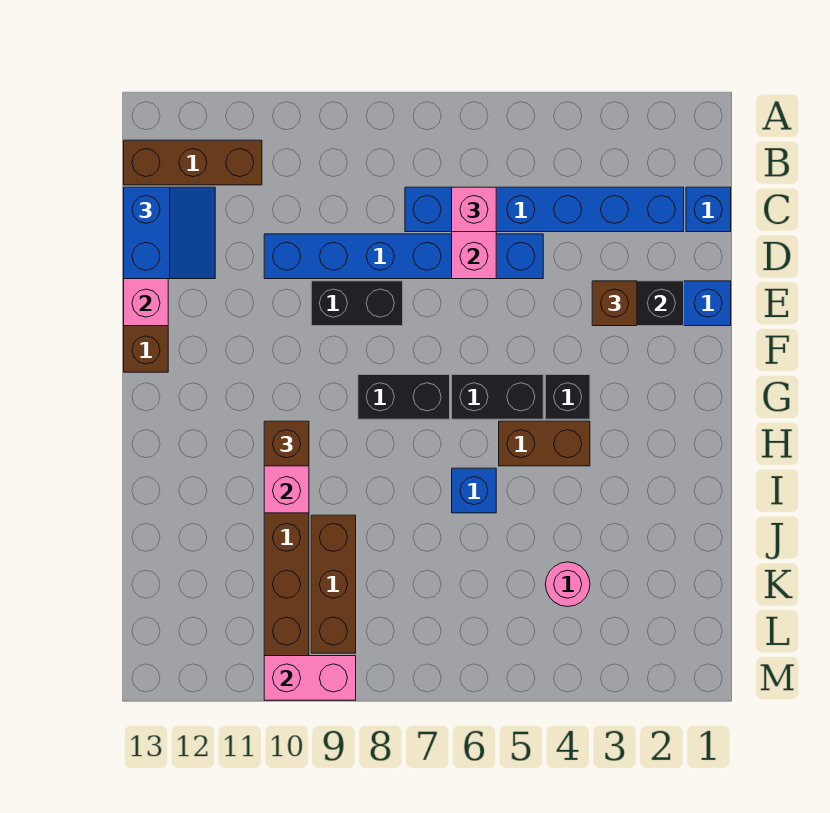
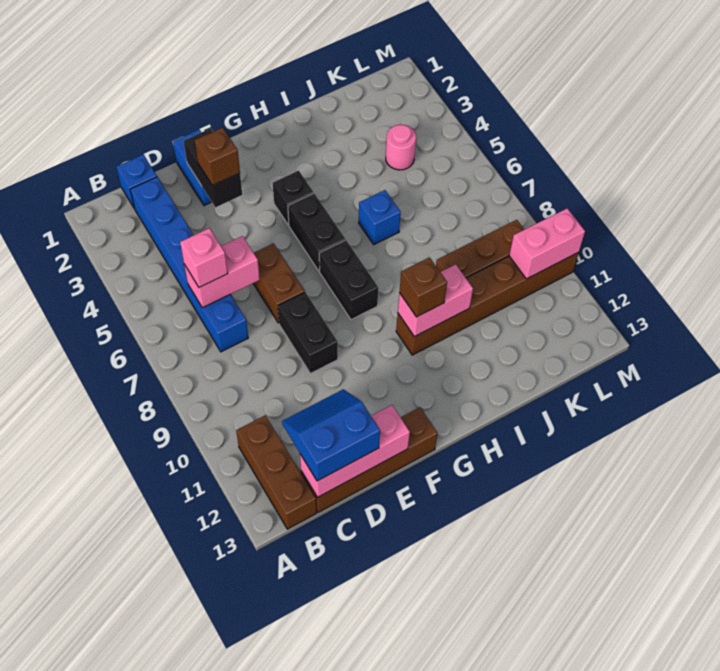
blue brick D5:D10 level 1 -> none
brown brick H4:H5 level 1 -> brown brick E6:E7 level 1
pink brick M9:M10 level 2 -> pink brick L10:M10 level 2

